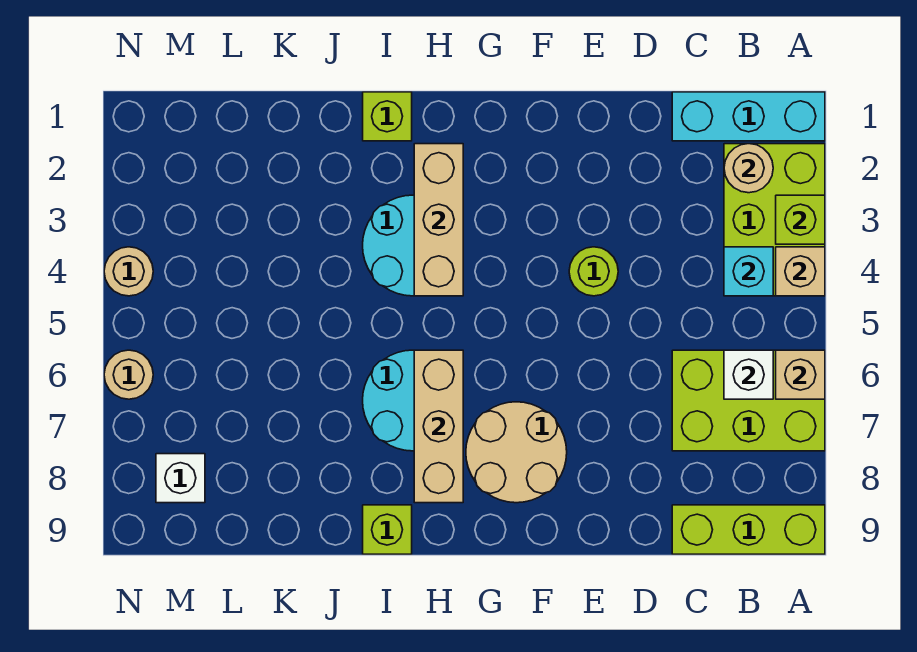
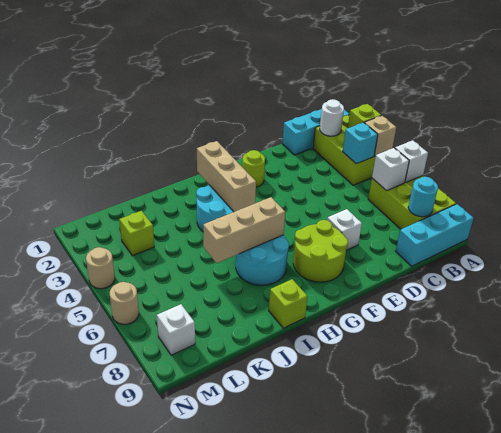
lime brick A6:C7 level 1 -> lime brick A6:B8 level 1
tan brick A6 level 2 -> white brick A6 level 2
lime brick A9:C9 level 1 -> cyan brick A9:C9 level 1
tan round brick B2 level 2 -> white round brick B2 level 2
none -> cyan round brick B8 level 2
lime round brick E4 level 1 -> lime round brick F2 level 1
none -> white brick E7 level 1
tan round brick F7:G8 level 1 -> lime round brick F7:G8 level 1
tan brick H6:H8 level 2 -> tan brick H6:J6 level 2
lime brick I1 level 1 -> lime brick L3 level 1

